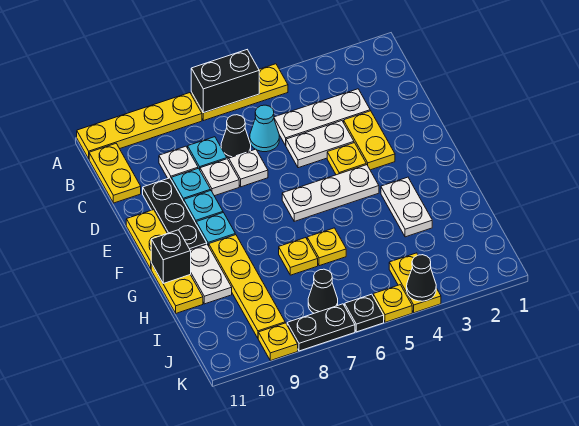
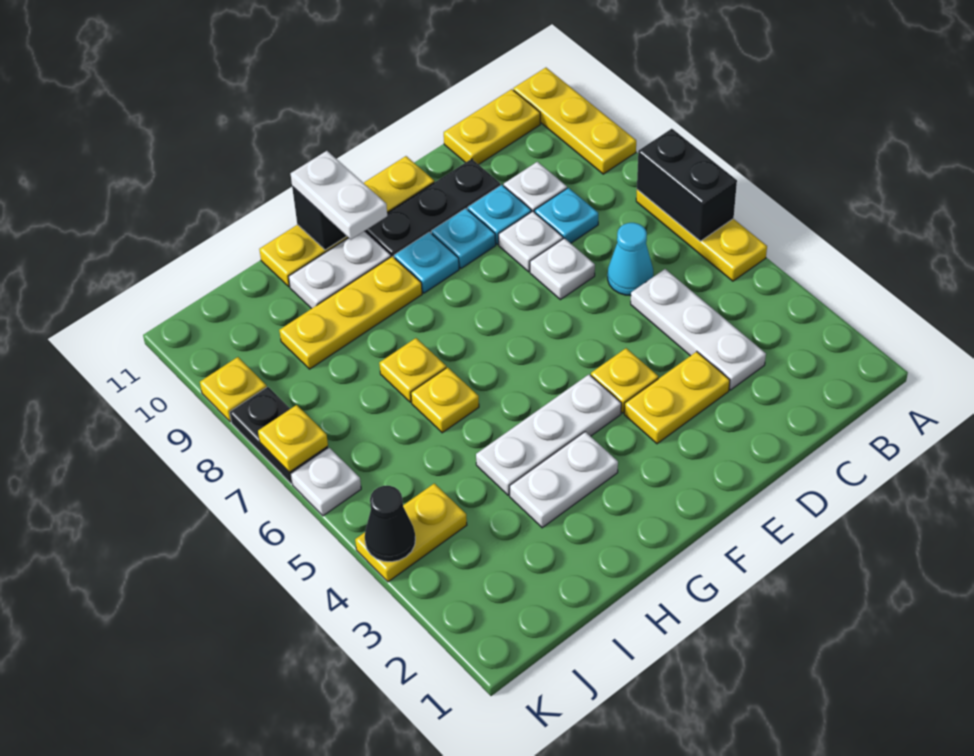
yellow plate A8:A11 level 1 -> yellow plate A9:A11 level 1
black cone C7 level 1 -> none
white plate D4:D5 level 1 -> white plate G10:G11 level 3
white plate F4:F6 level 1 -> white plate F4:H4 level 1
yellow plate G9:J9 level 1 -> yellow plate G9:I9 level 1
black cone J7 level 1 -> none
yellow plate K5 level 1 -> yellow plate K7 level 2
black plate K6 level 1 -> white plate K6 level 1

